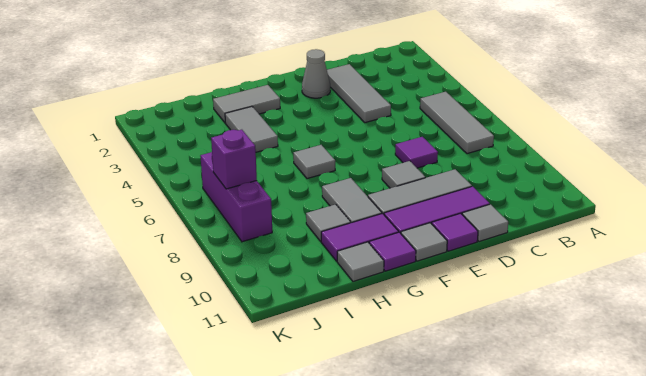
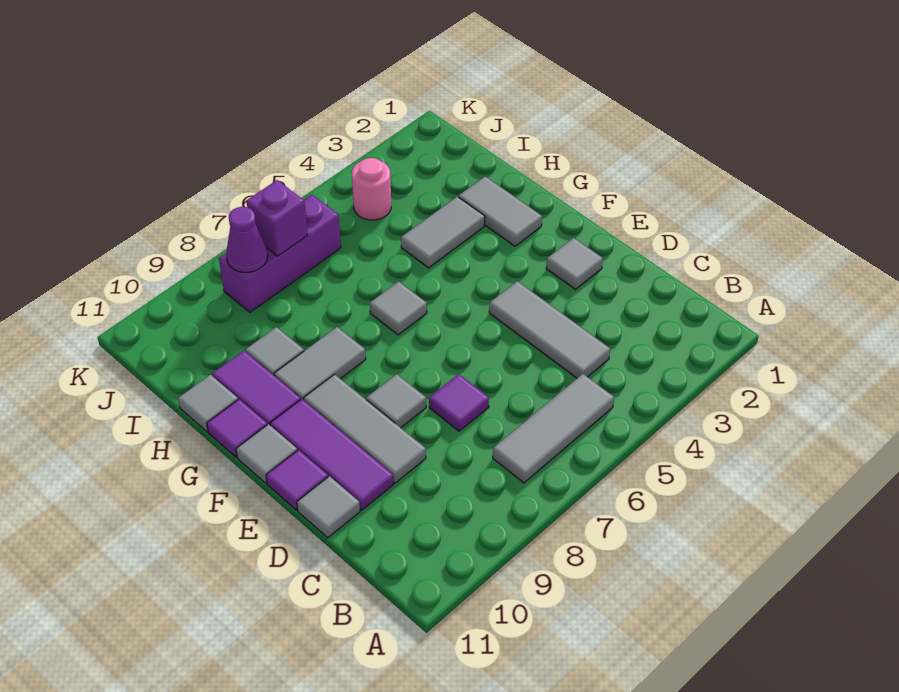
grey tile D2:D4 level 1 -> grey tile C4:E4 level 1
grey cone E2 level 1 -> grey tile E2 level 1
none -> pink round brick J4 level 1
none -> purple cone J8 level 2

